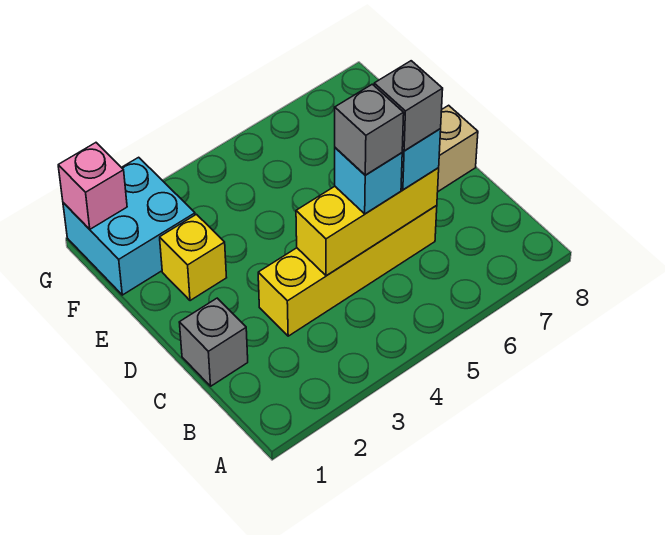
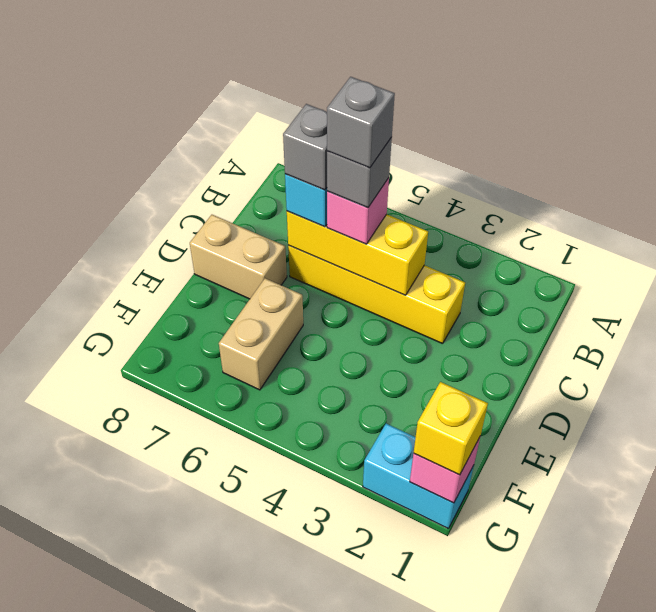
grey brick C1 level 1 -> grey brick C5 level 5
cyan brick C5 level 3 -> pink brick C5 level 3
yellow brick E2 level 1 -> yellow brick G1 level 3
none -> tan brick E6:F6 level 1
cyan brick F1:G2 level 1 -> cyan brick G1:G2 level 1

